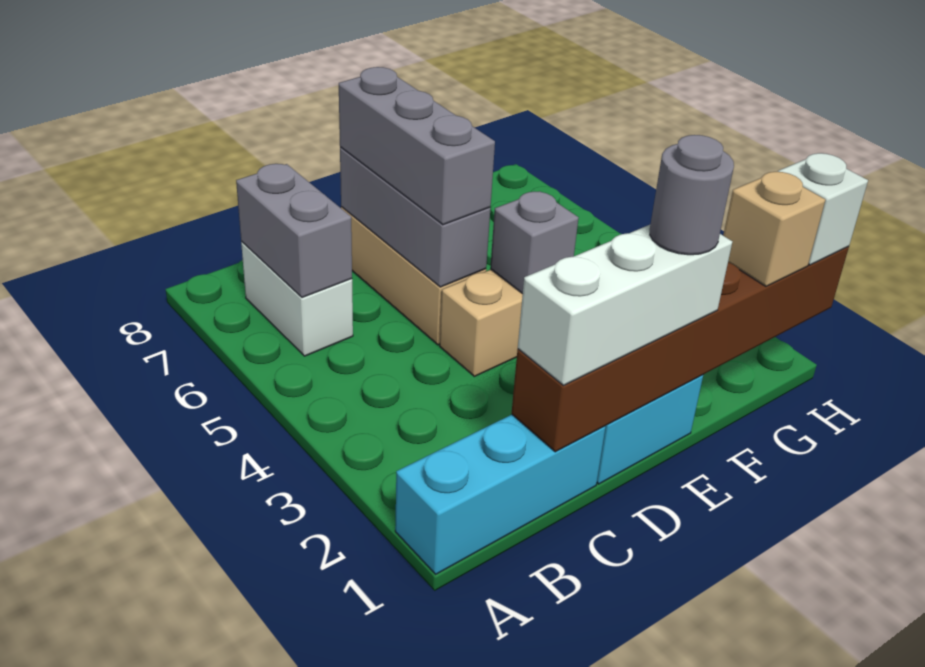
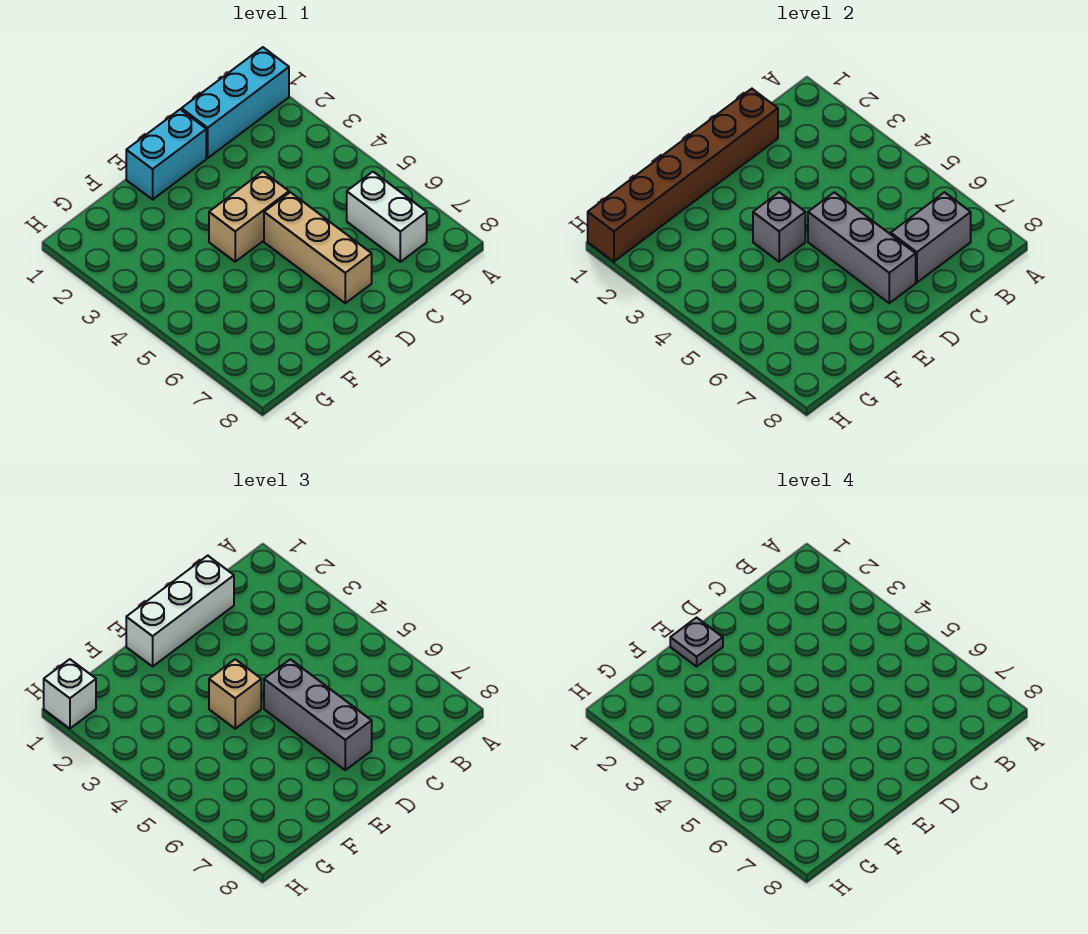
grey brick B6:B7 level 2 -> grey brick B7:C7 level 2
grey round brick E1 level 4 -> grey plate E1 level 4
tan brick G1 level 3 -> tan brick E4 level 3

